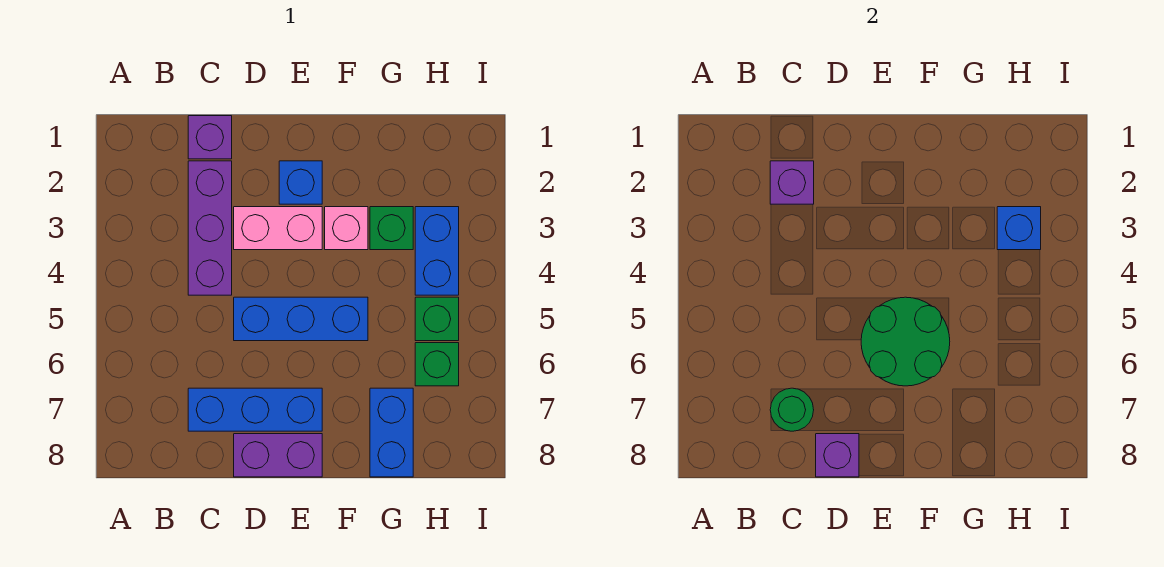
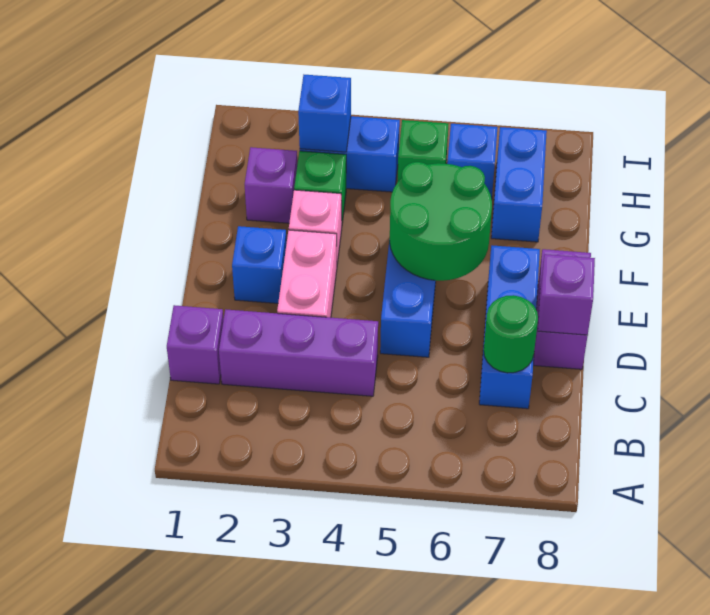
purple brick C2 level 2 -> purple brick G2 level 1
blue brick G7:G8 level 1 -> blue brick G7:H7 level 1
green brick H6 level 1 -> blue brick H6 level 1

